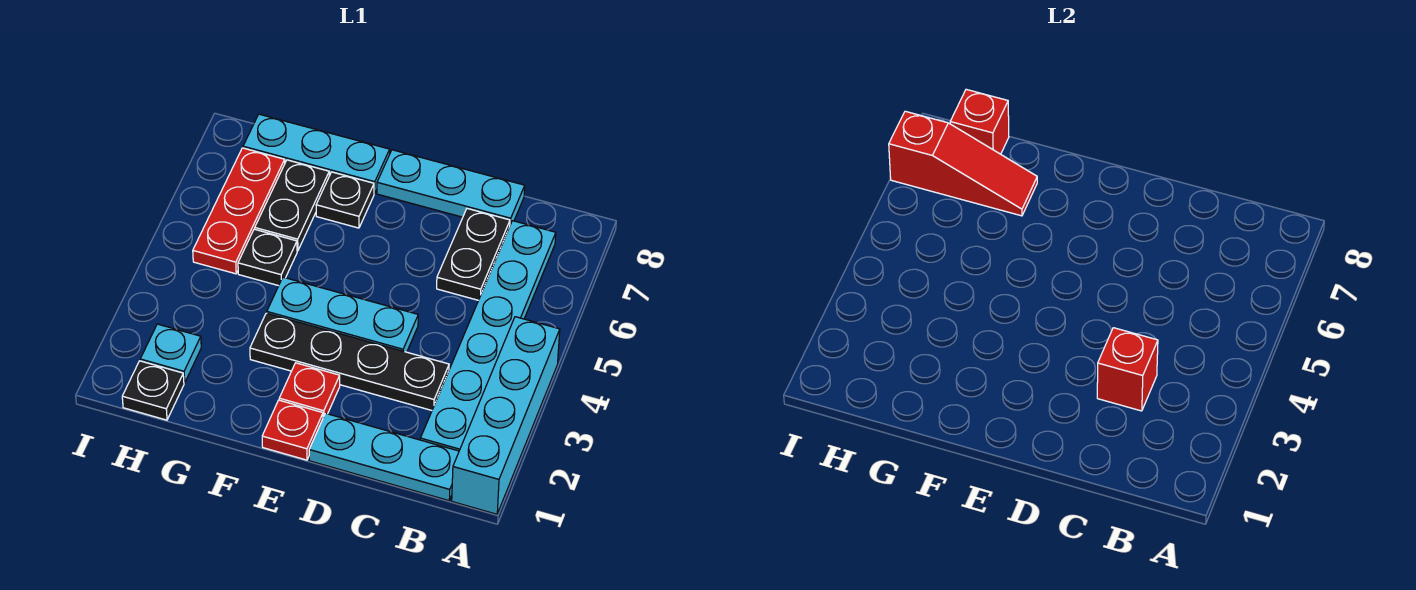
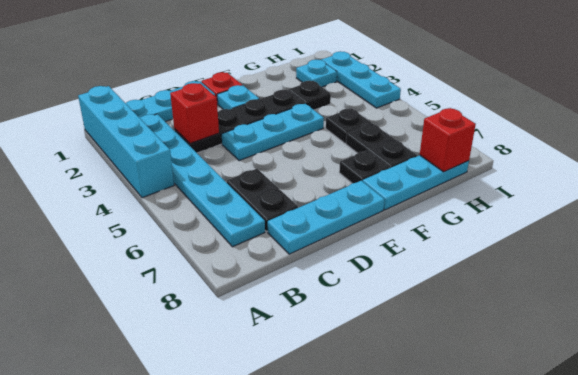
red plate E2 level 1 -> cyan plate E2 level 1
red slope G7:I7 level 2 top I -> none
black plate H1 level 1 -> black plate G3 level 1
red plate H5:H7 level 1 -> none
none -> cyan plate I2:I4 level 1

